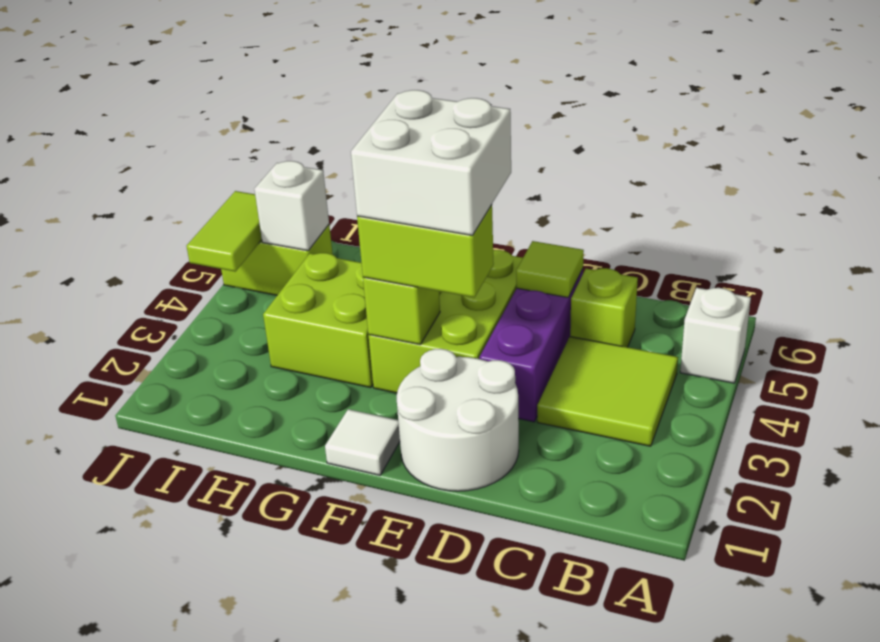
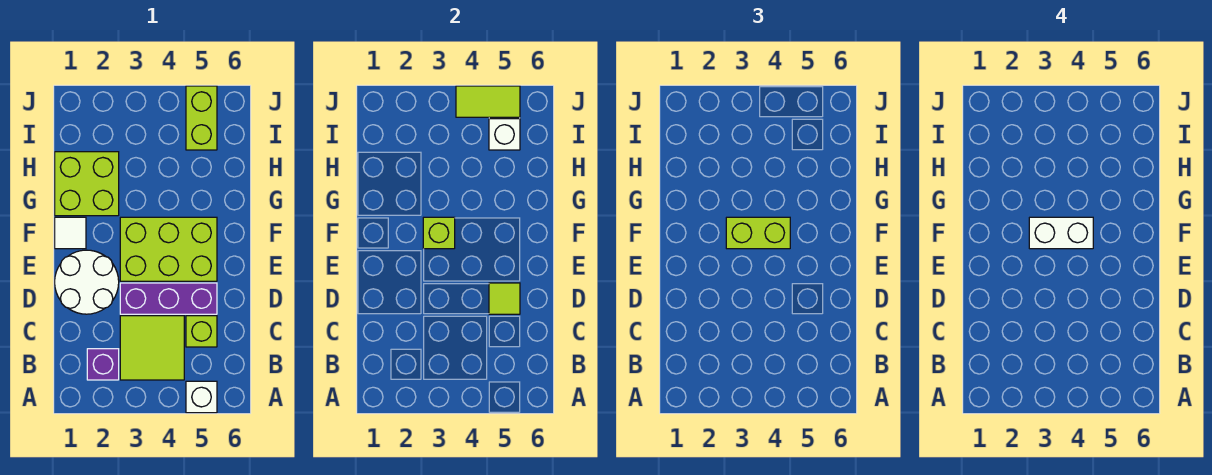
none -> purple brick B2 level 1
lime brick E3:F3 level 3 -> lime brick F3:F4 level 3
white brick E3:F4 level 4 -> white brick F3:F4 level 4
lime brick G3:H4 level 1 -> lime brick G1:H2 level 1

